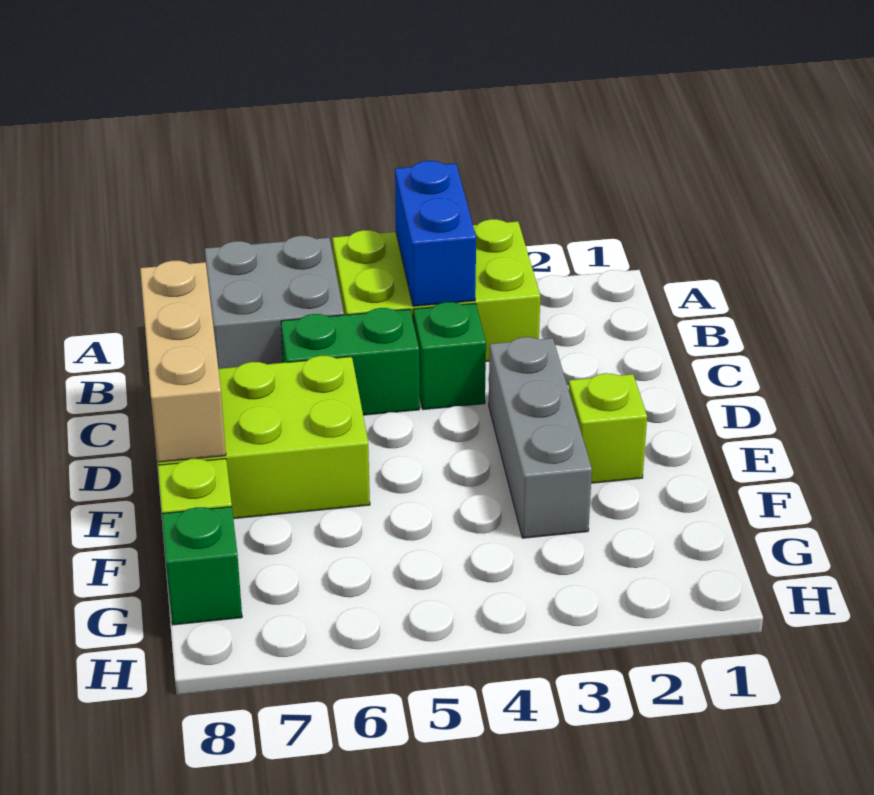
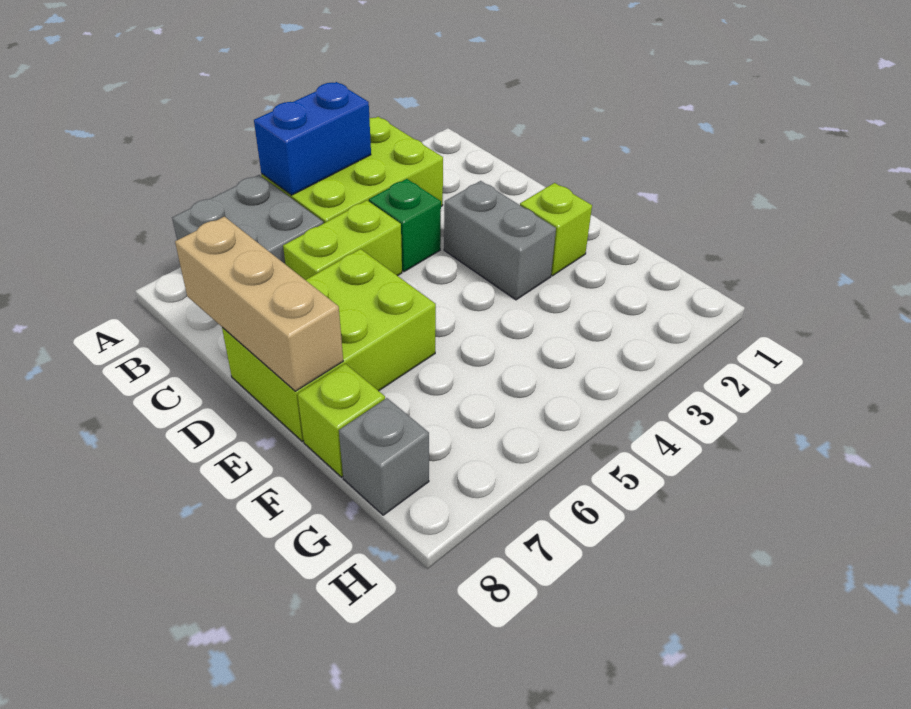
blue brick A4:B4 level 2 -> blue brick A4:A5 level 2
green brick C5:C6 level 1 -> lime brick C5:C6 level 1
grey brick D3:F3 level 1 -> grey brick D3:E3 level 1
green brick G8 level 1 -> grey brick G8 level 1

